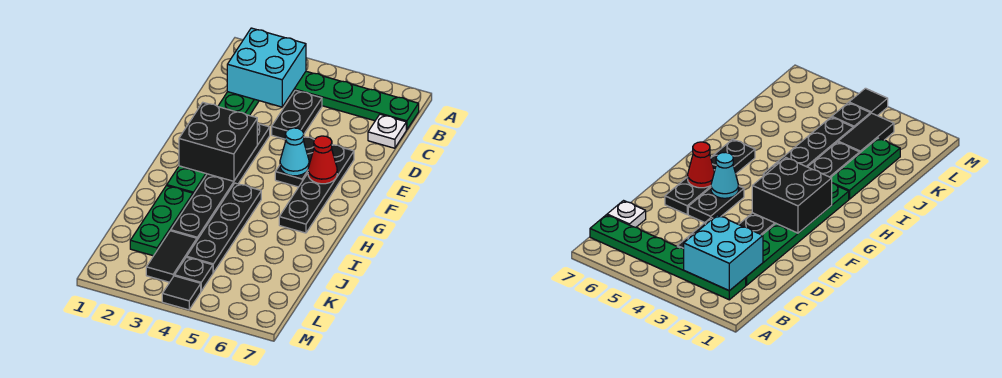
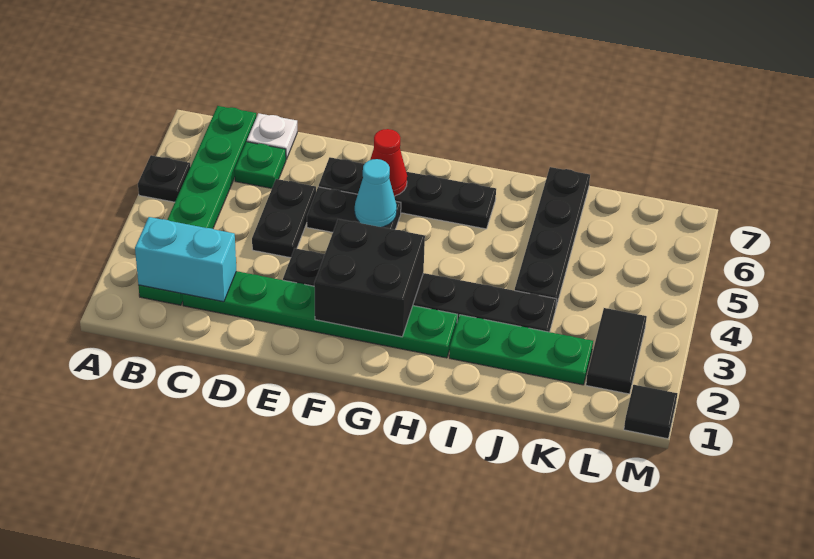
cyan brick B2:C3 level 2 -> cyan brick B2:C2 level 2
black plate C4:D4 level 1 -> black plate D4:D5 level 1
none -> green plate C6 level 1
black plate H4:K4 level 1 -> black plate J4:J7 level 1
black tile K3:L3 level 1 -> black tile L2:L3 level 1
black plate L4 level 1 -> black plate A5 level 1
black tile M4 level 1 -> black tile M1 level 1

